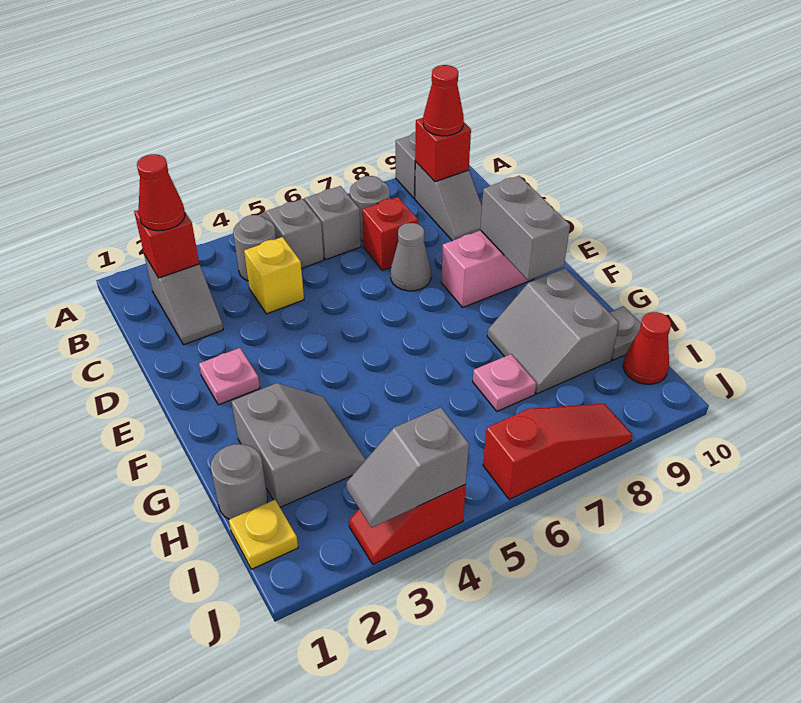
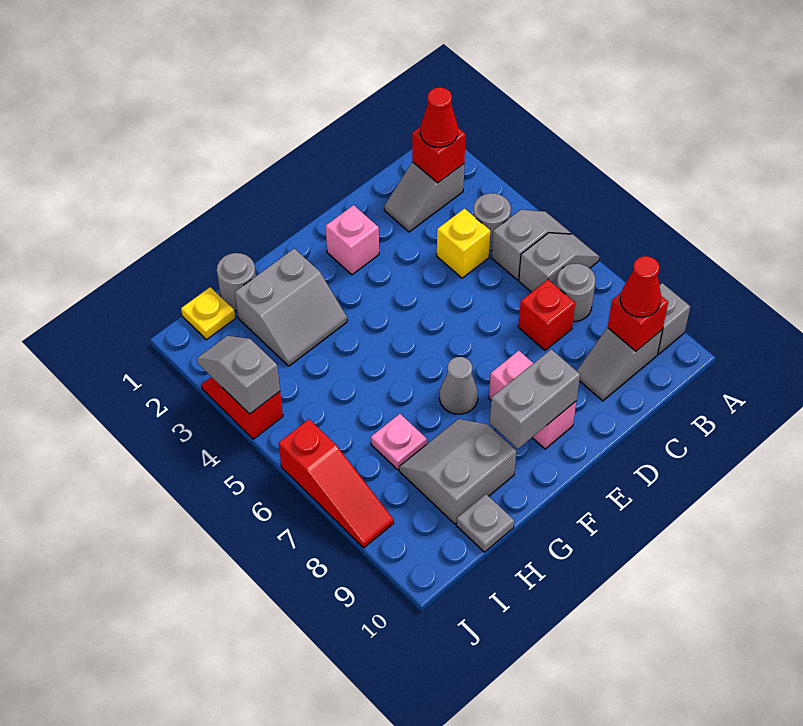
grey cone D7 level 1 -> grey cone F7 level 1
pink plate E2 level 1 -> pink brick E2 level 1
red cone I10 level 1 -> none

